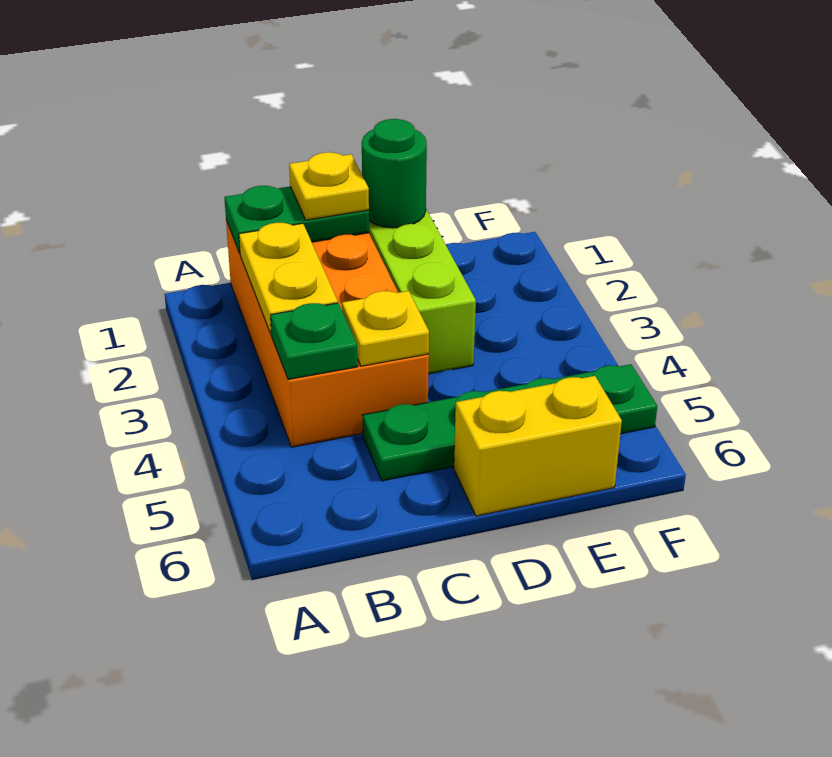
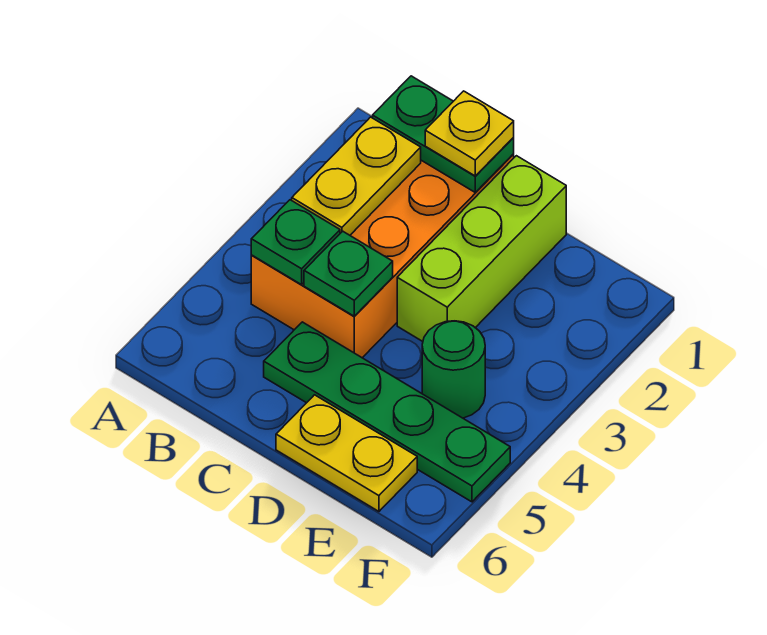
yellow plate C4 level 2 -> green plate C4 level 2
green round brick D1 level 2 -> green round brick E4 level 1
yellow brick D6:E6 level 1 -> yellow plate D6:E6 level 1

